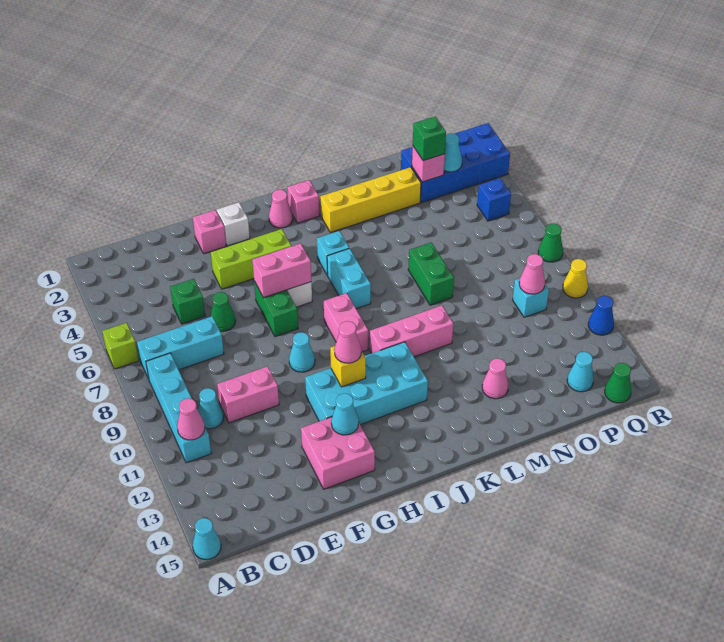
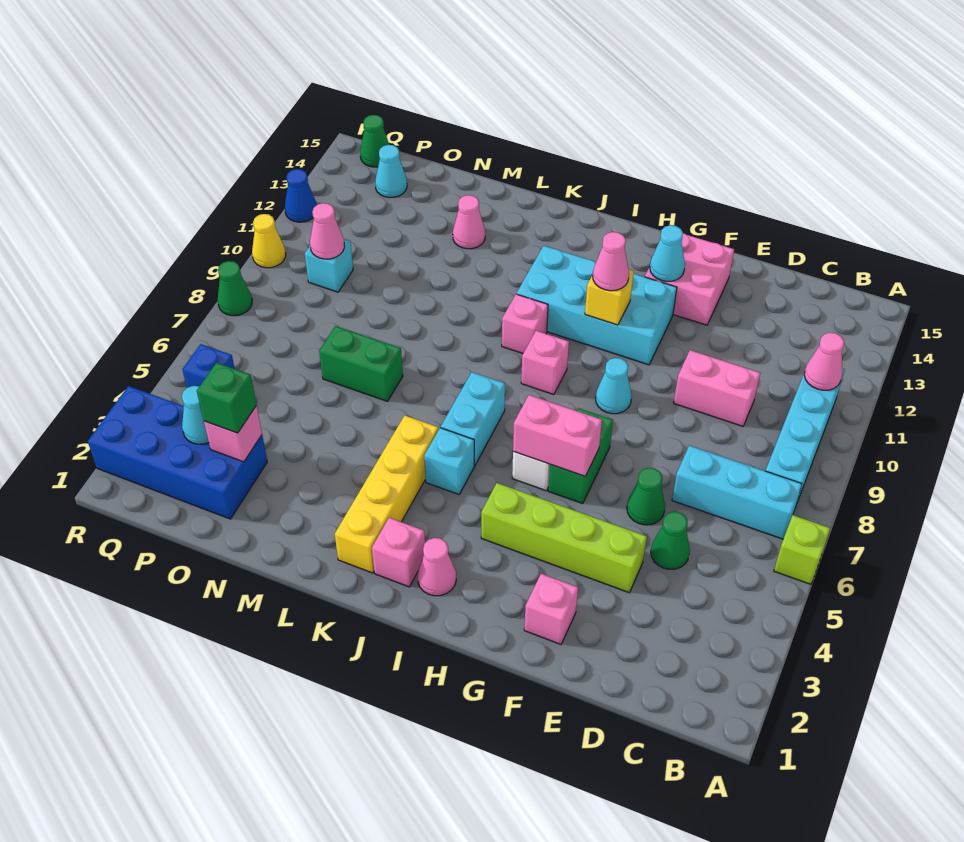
cyan cone A15 level 1 -> none
cyan cone C10 level 1 -> none
green brick D5 level 1 -> green cone D5 level 1
lime brick F4:H4 level 1 -> lime brick E4:H4 level 1
white brick G2 level 1 -> none
pink brick I8:I9 level 1 -> pink brick I9 level 1
pink brick J10:L10 level 1 -> pink brick J10 level 1
yellow brick K3:N3 level 1 -> yellow brick K2:K5 level 1
green brick M7:M8 level 1 -> green brick M7:N7 level 1

